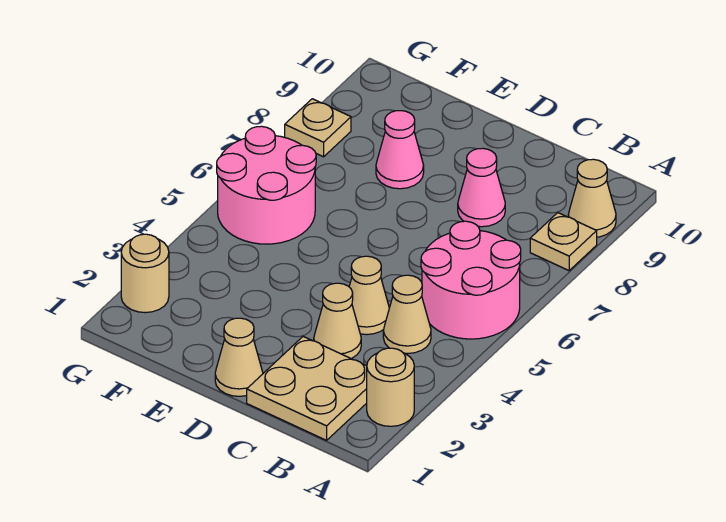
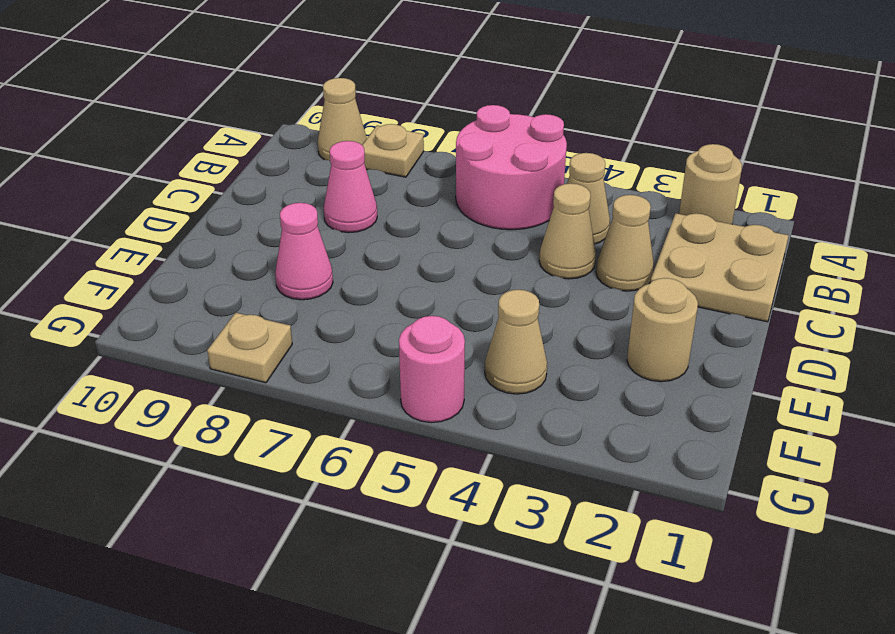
tan cone D1 level 1 -> tan cone F4 level 1
pink round brick F5:G6 level 1 -> pink round brick G5 level 1
tan round brick G2 level 1 -> tan round brick E2 level 1

